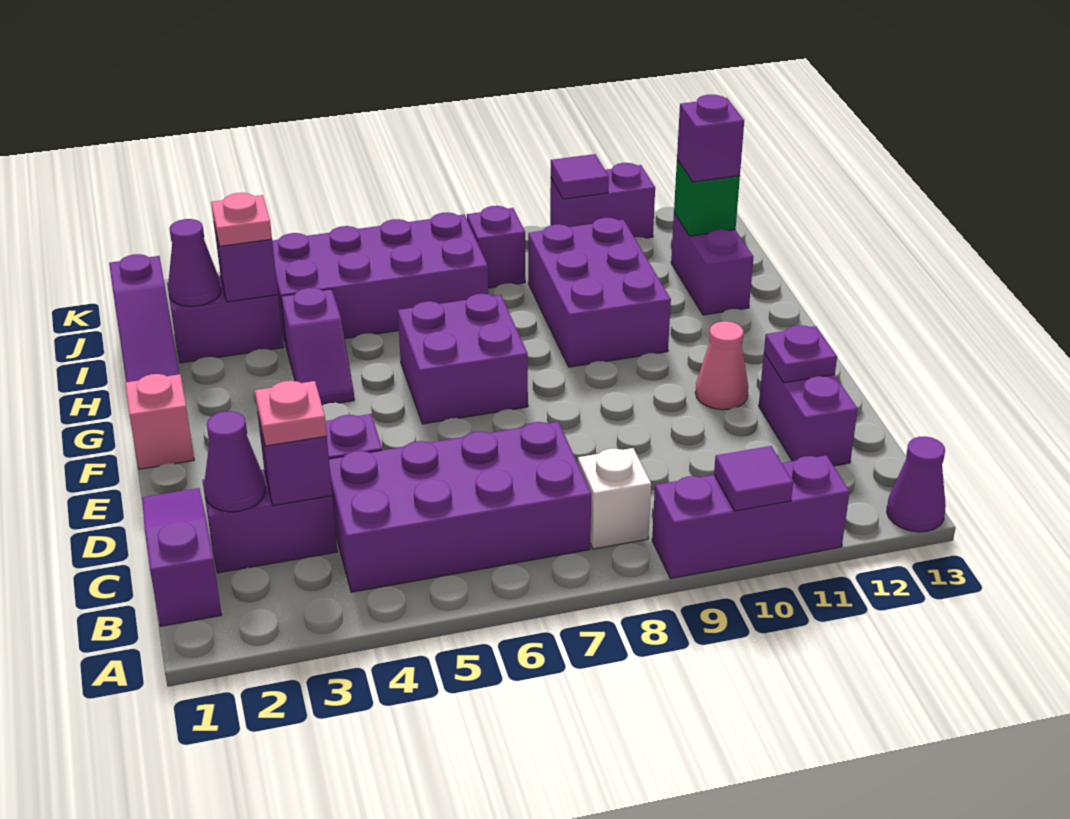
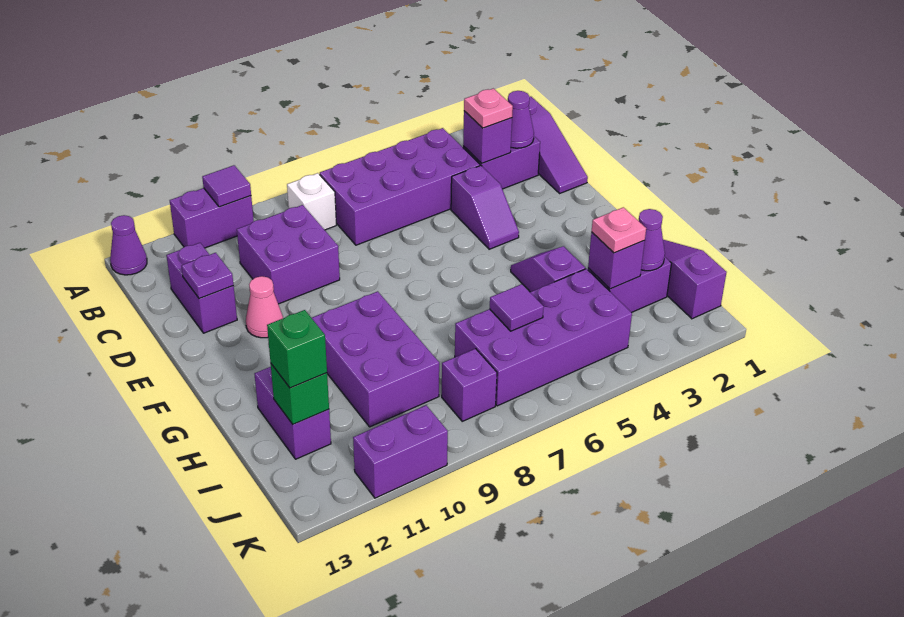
purple brick A9:A11 level 1 -> purple brick A10:A11 level 1
pink brick F1 level 1 -> none
purple brick F6:G7 level 1 -> purple brick C9:D10 level 1
purple brick I12 level 3 -> green brick I12 level 3
purple tile K10 level 2 -> purple tile I6 level 2

